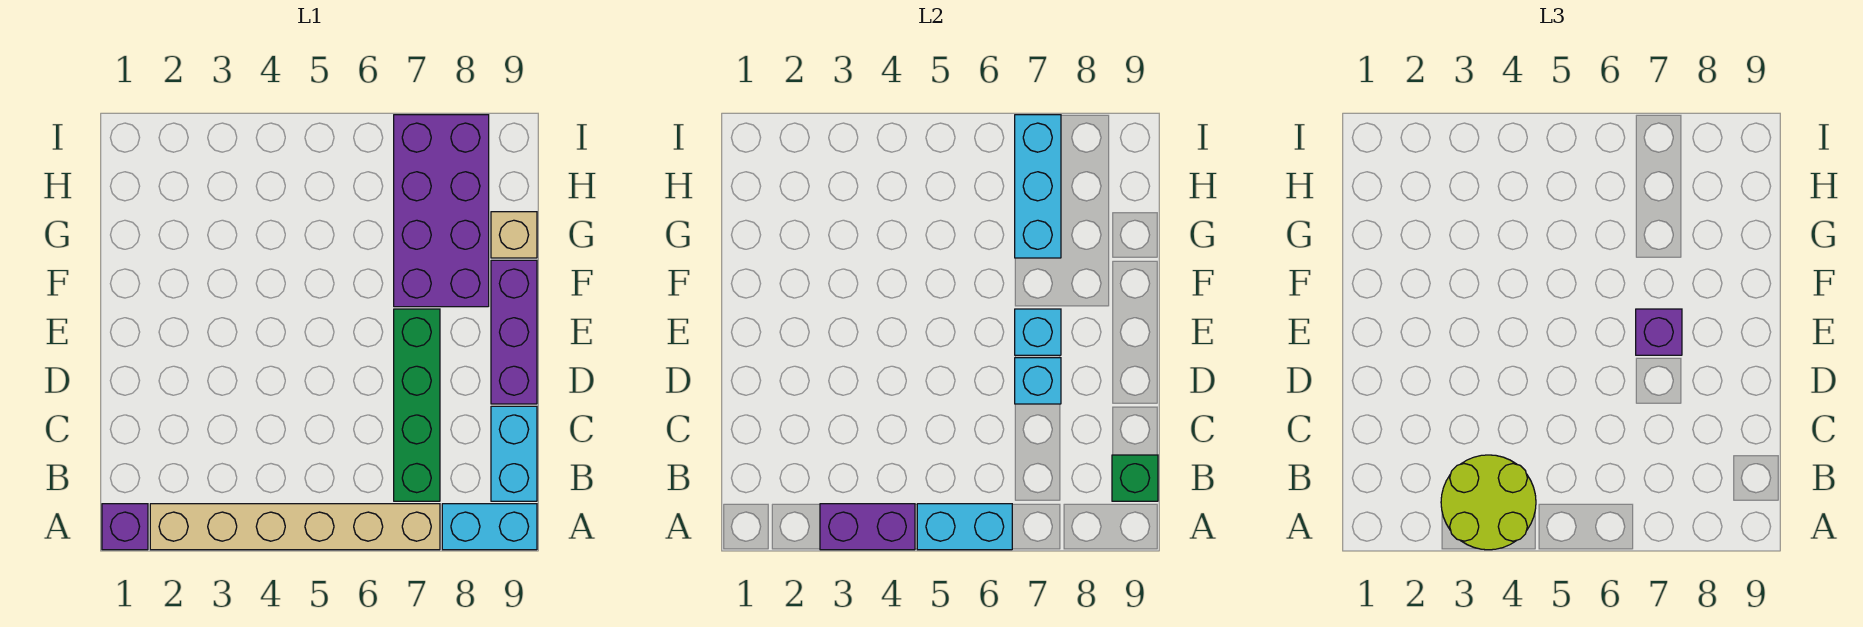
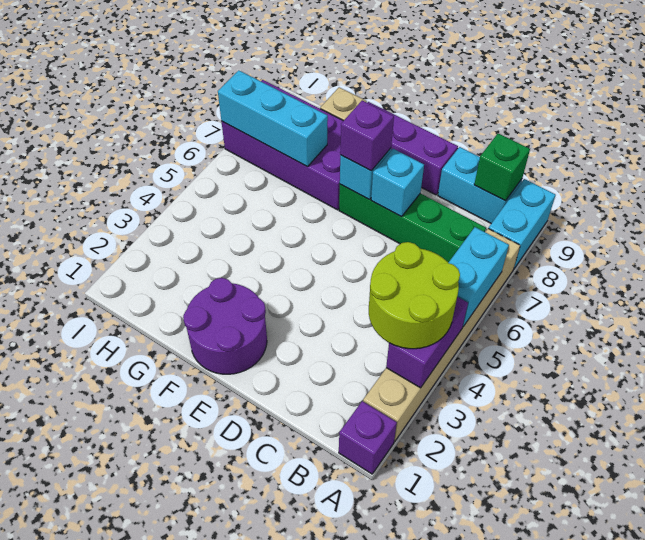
none -> purple round brick E1:F2 level 1

